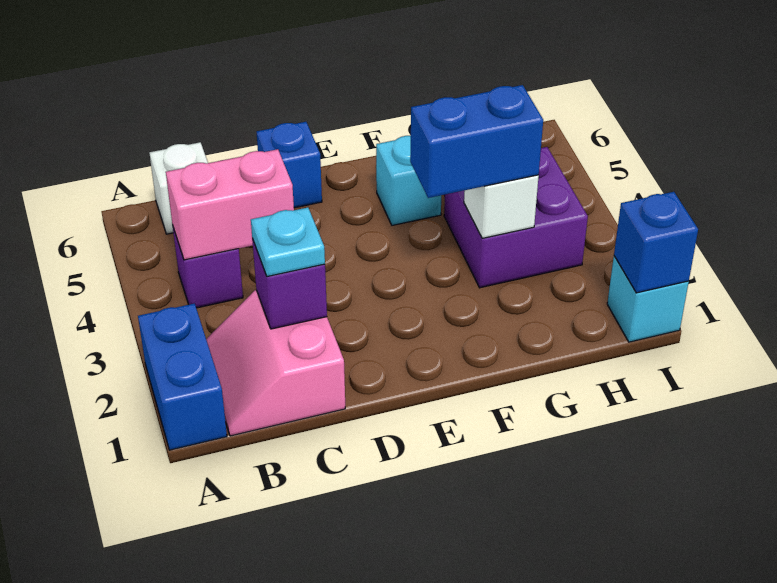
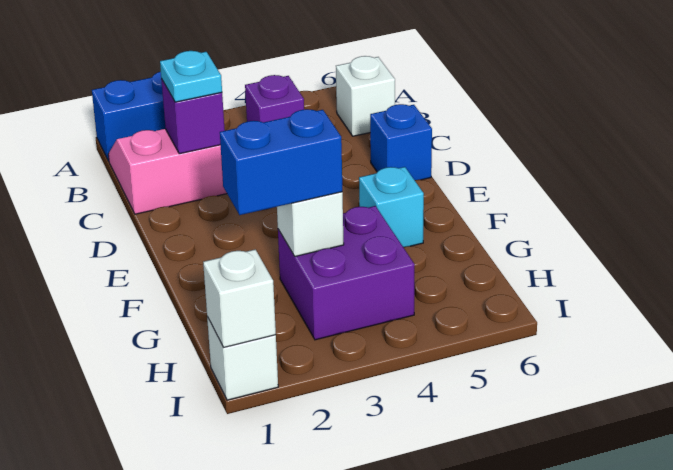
pink brick B4:C4 level 2 -> none
blue brick F3:G3 level 3 -> blue brick G2:G3 level 3
cyan brick I1 level 1 -> white brick I1 level 1
blue brick I1 level 2 -> white brick I1 level 2

